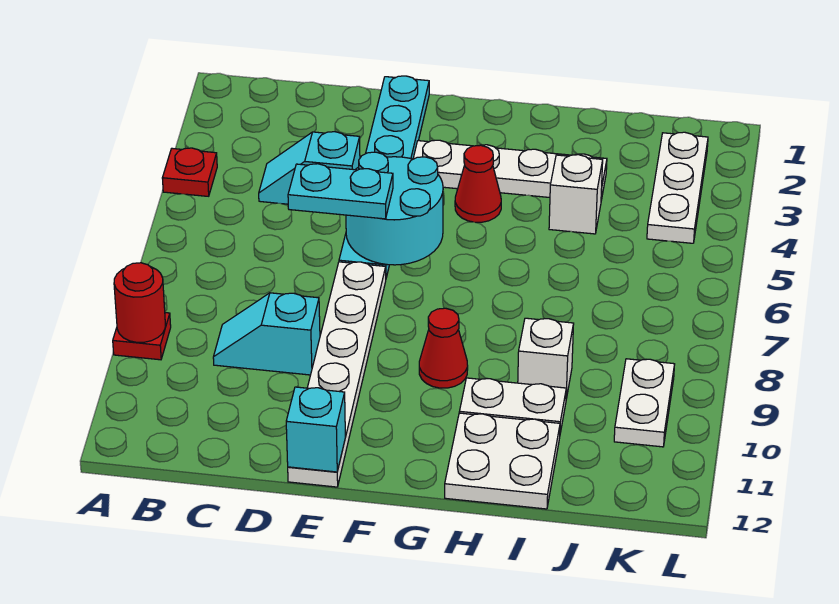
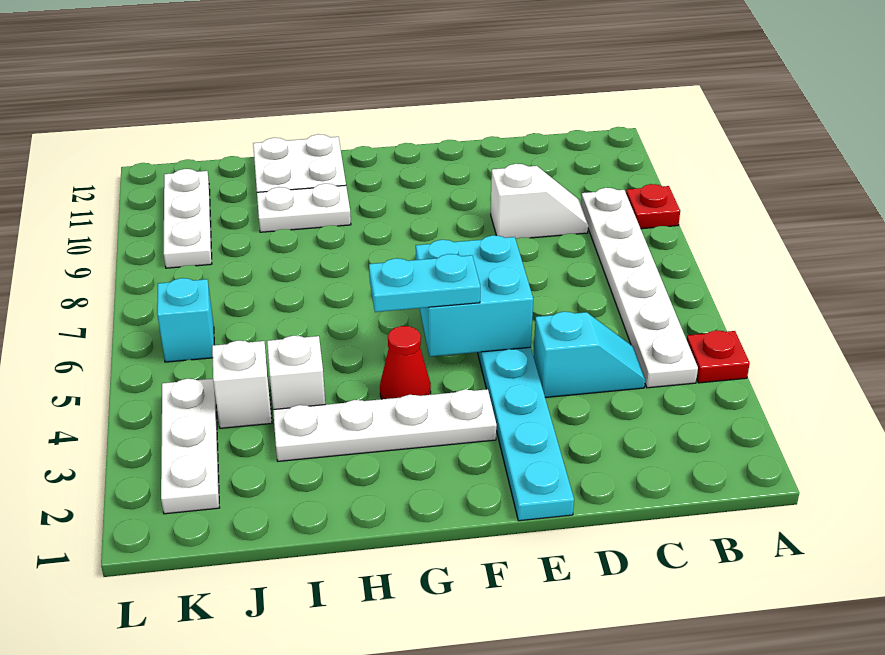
red round brick A9 level 2 -> none
cyan slope C9:D9 level 1 top D -> white slope C9:D9 level 1 top D
cyan plate D6:E6 level 3 -> cyan plate F5:G5 level 3
cyan round brick E5:F6 level 2 -> cyan brick E5:F6 level 2
white plate E7:E12 level 1 -> white plate B4:B9 level 1
cyan brick E12 level 2 -> cyan brick K6 level 1
red cone G9 level 1 -> none
white brick I9 level 1 -> white brick J4 level 1
white plate K9:K10 level 1 -> white plate K9:K11 level 1

